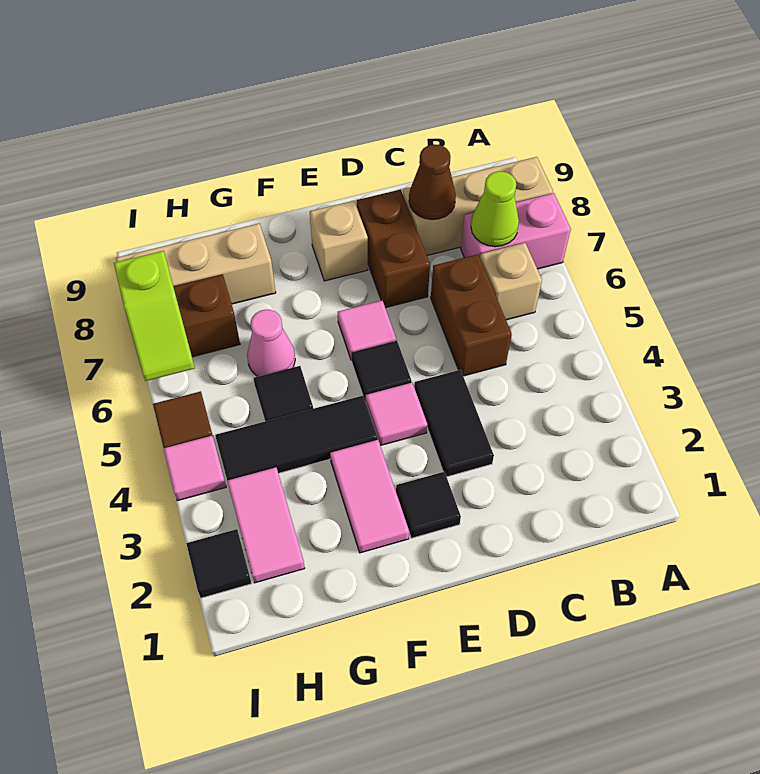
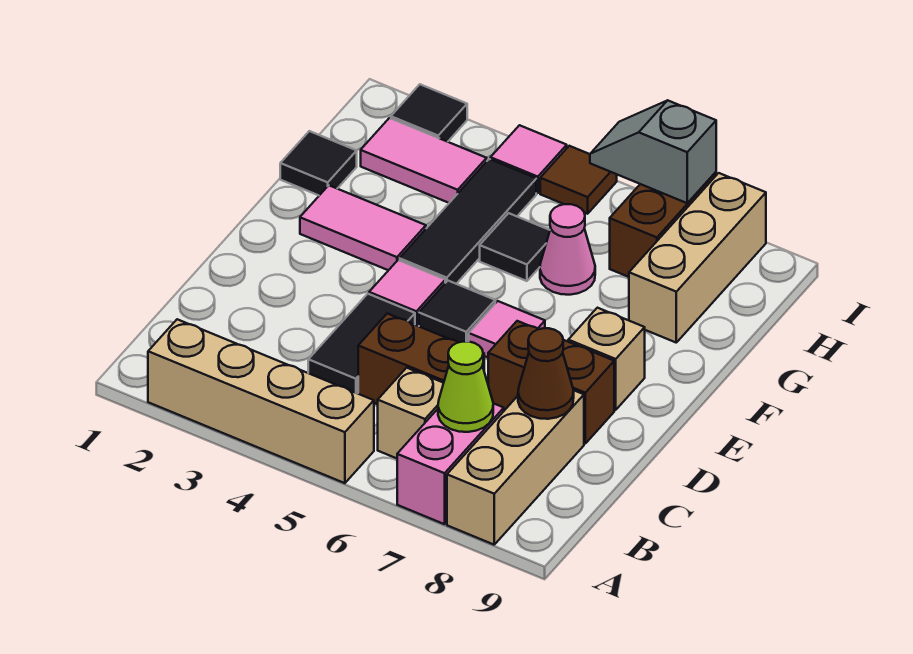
none -> tan brick A2:A5 level 1
black tile D3:D4 level 1 -> black tile C4:D4 level 1
black tile E2 level 1 -> black tile G1 level 1
lime slope I6:I7 level 2 top 7 -> grey slope I6:I7 level 2 top 7

